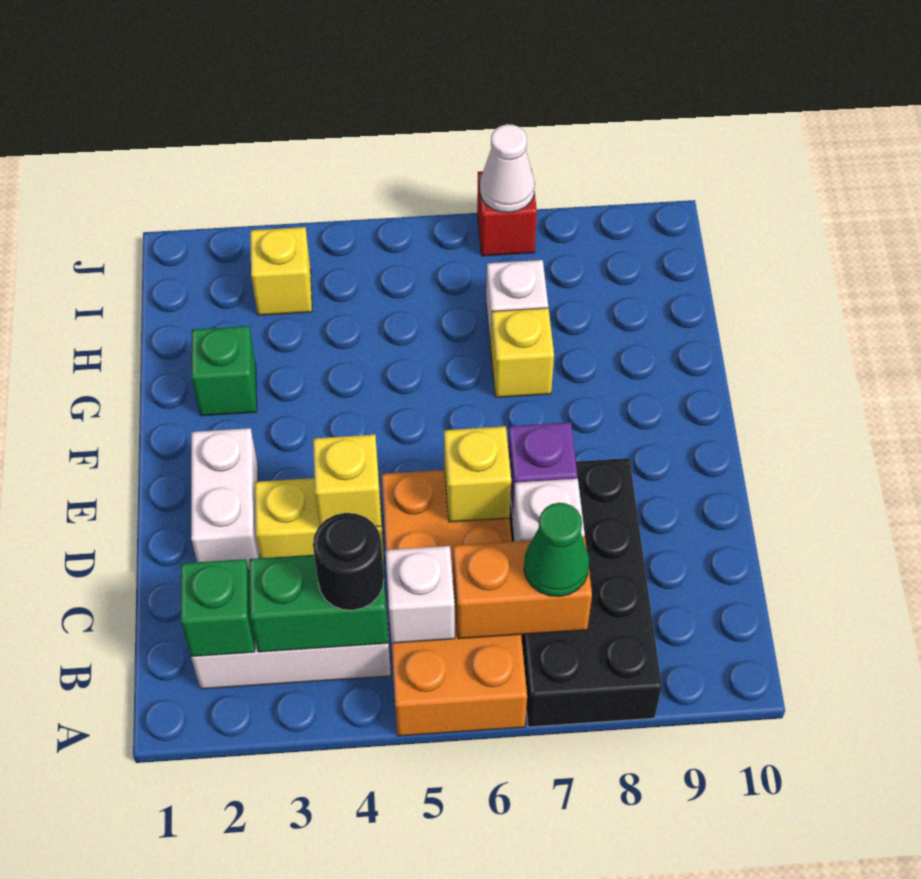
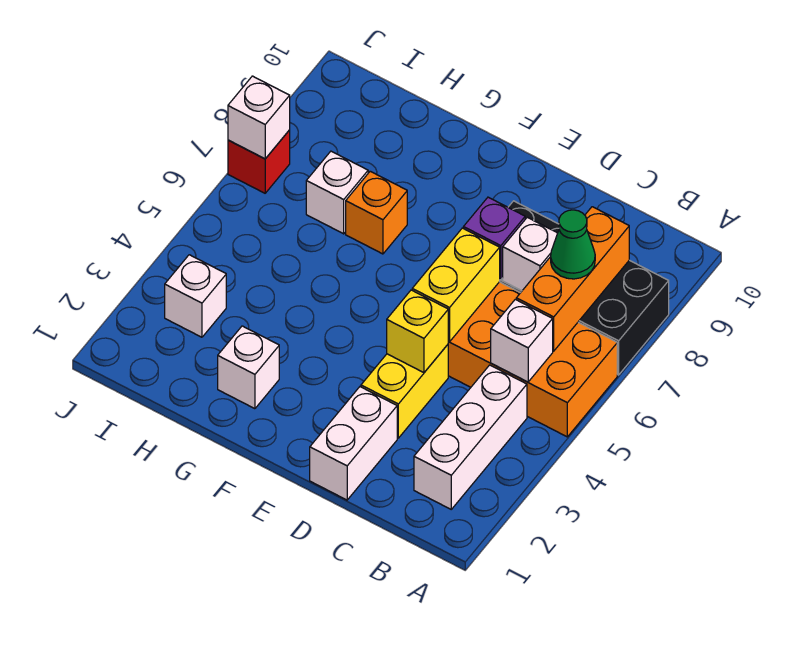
green brick B2 level 2 -> none
green brick B3:B4 level 2 -> none
black round brick B4 level 3 -> none
orange brick B6:B7 level 2 -> orange brick B6:B8 level 2
white brick D2:E2 level 1 -> white brick D1:D2 level 1
yellow brick D6 level 2 -> yellow brick D5:D6 level 2
green brick G2 level 1 -> white brick G2 level 1
yellow brick G7 level 1 -> orange brick G7 level 1
yellow brick I3 level 1 -> white brick I3 level 1
white cone J7 level 2 -> white brick J7 level 2

